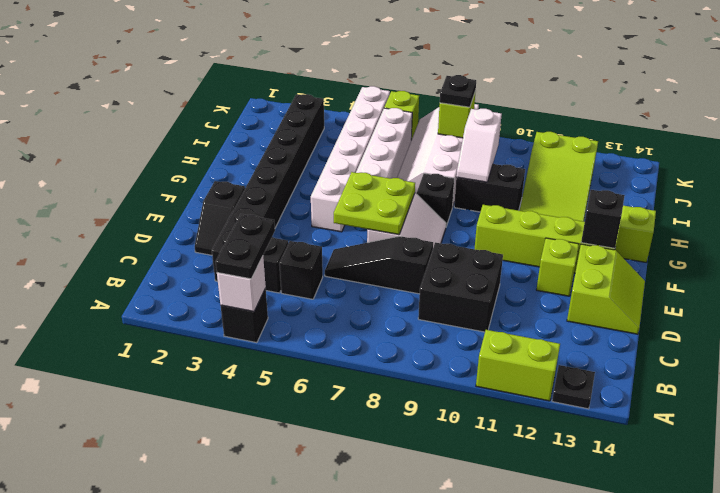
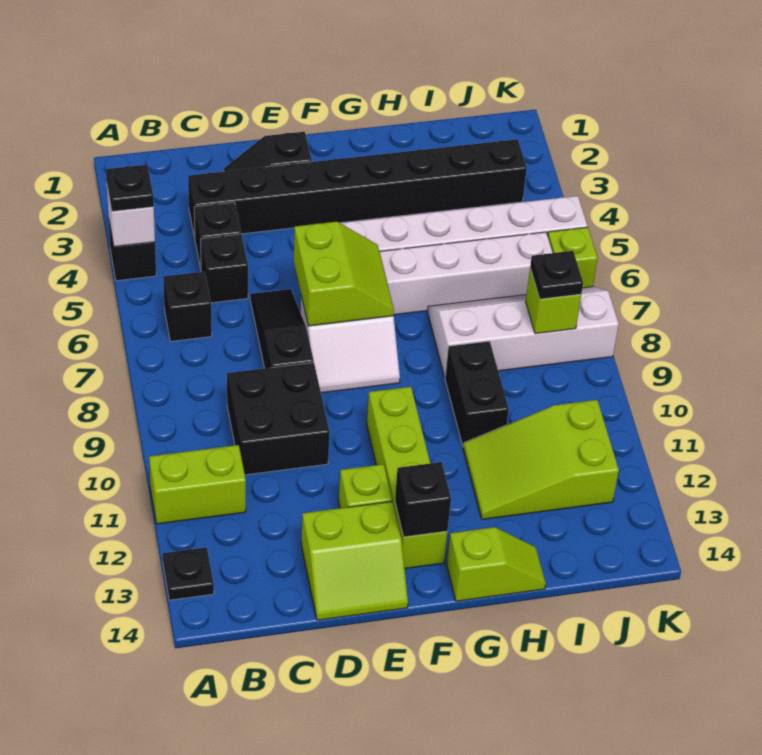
black plate A4:B4 level 3 -> black plate A4 level 3
lime brick A11:A12 level 1 -> lime brick A11:B11 level 1
lime plate E6:F7 level 2 -> lime slope E6:F7 level 2 top E
black brick G8 level 1 -> black brick B6 level 1
white slope H9:I9 level 2 top I -> none

